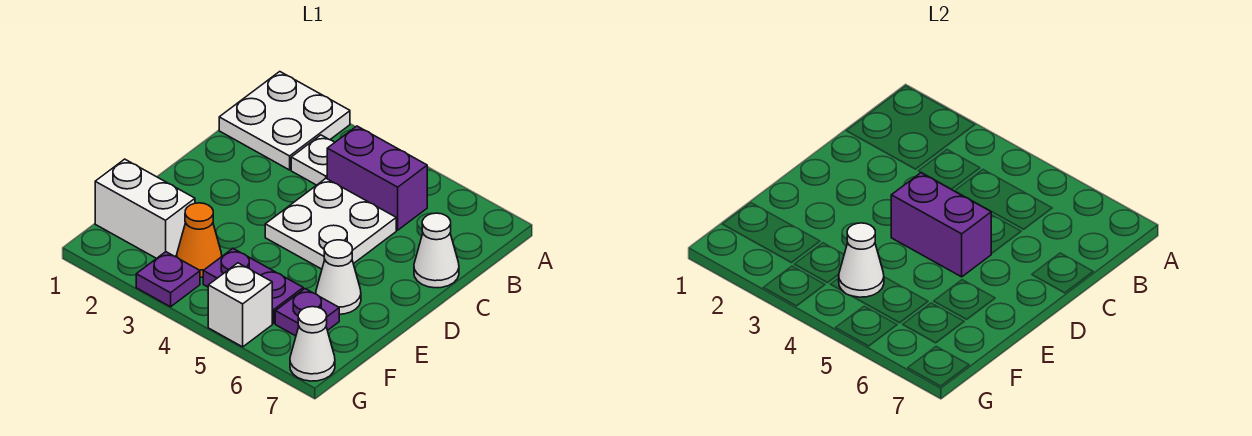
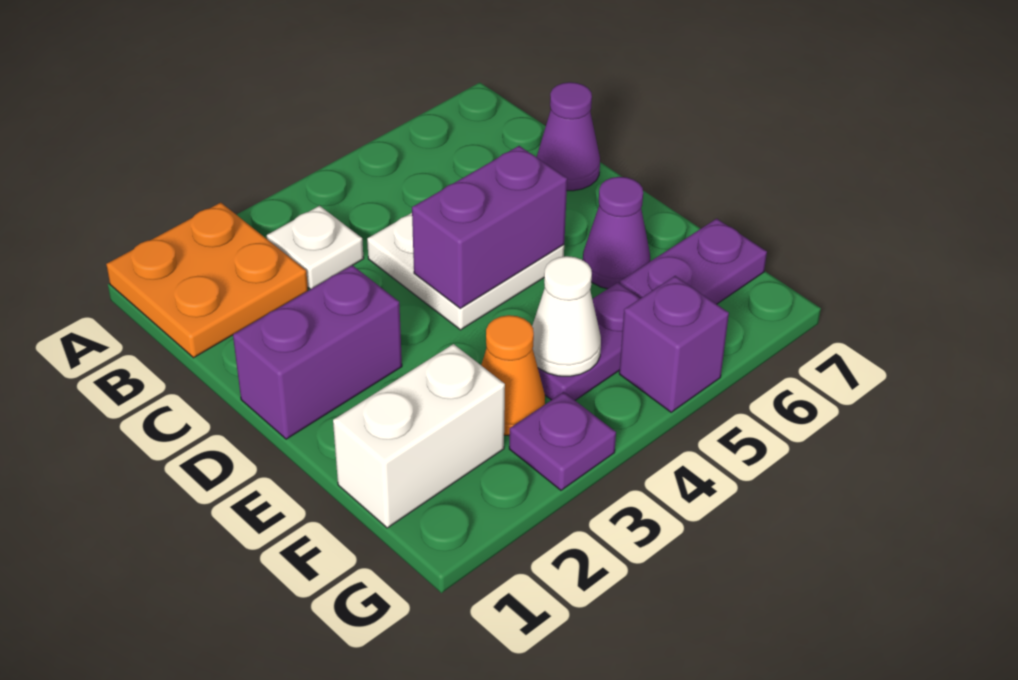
white plate A1:B2 level 1 -> orange plate A1:B2 level 1
purple brick B4:B5 level 1 -> purple brick D1:D2 level 1
white cone C7 level 1 -> purple cone C7 level 1
white cone E6 level 1 -> purple cone E6 level 1
purple plate F6 level 1 -> purple plate F6:F7 level 1
white brick G5 level 1 -> purple brick G5 level 1
white cone G7 level 1 -> none

